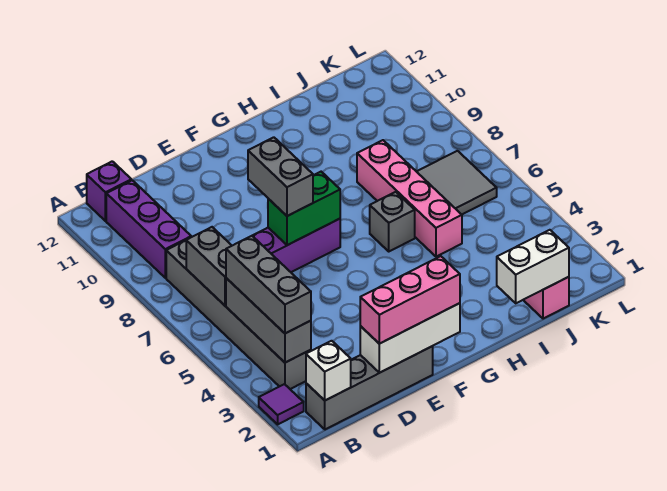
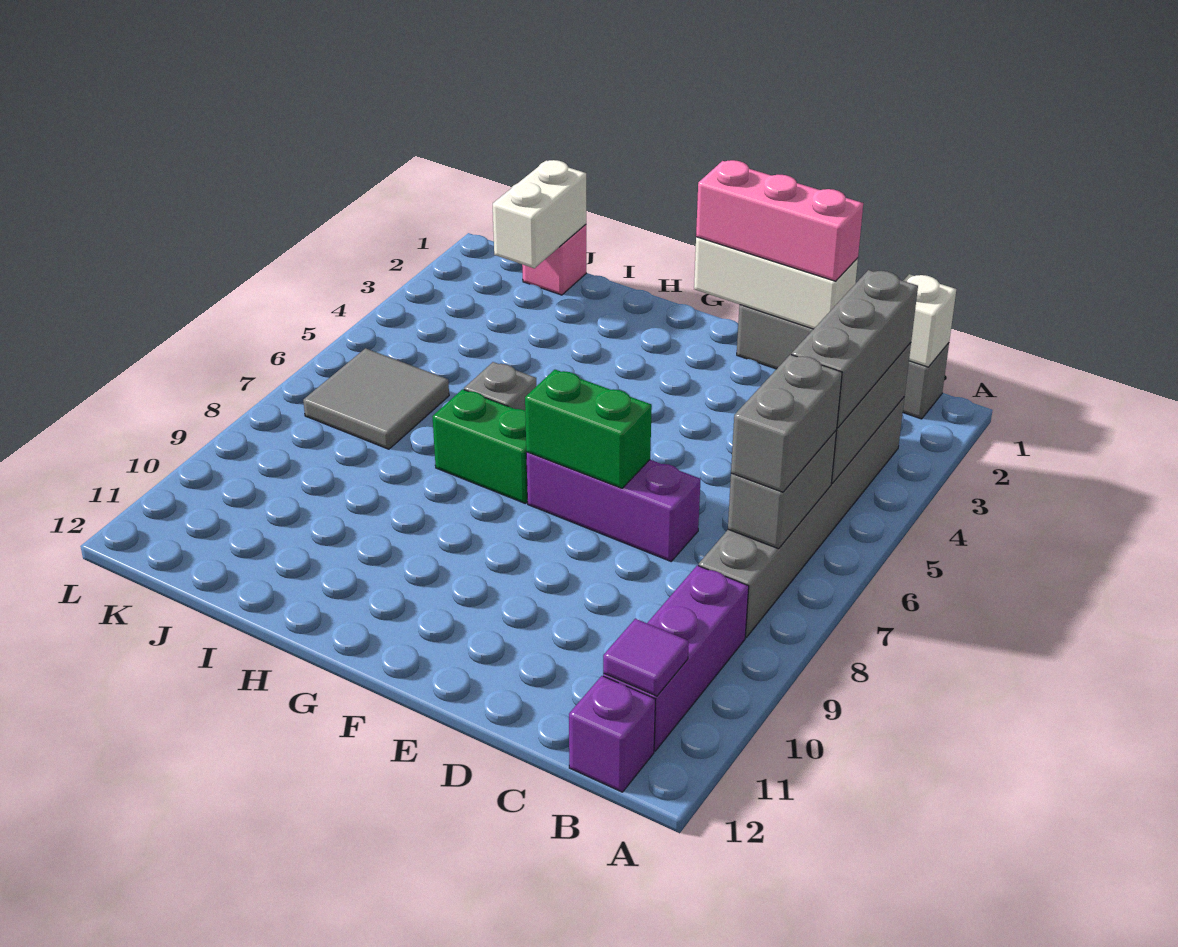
purple tile A2 level 1 -> purple tile B11 level 2
grey brick E7:E8 level 3 -> grey brick B6:B7 level 3
none -> green brick G7:H7 level 1
white brick I1:J1 level 2 -> white brick J1:J2 level 2
pink brick I5:I8 level 1 -> none

